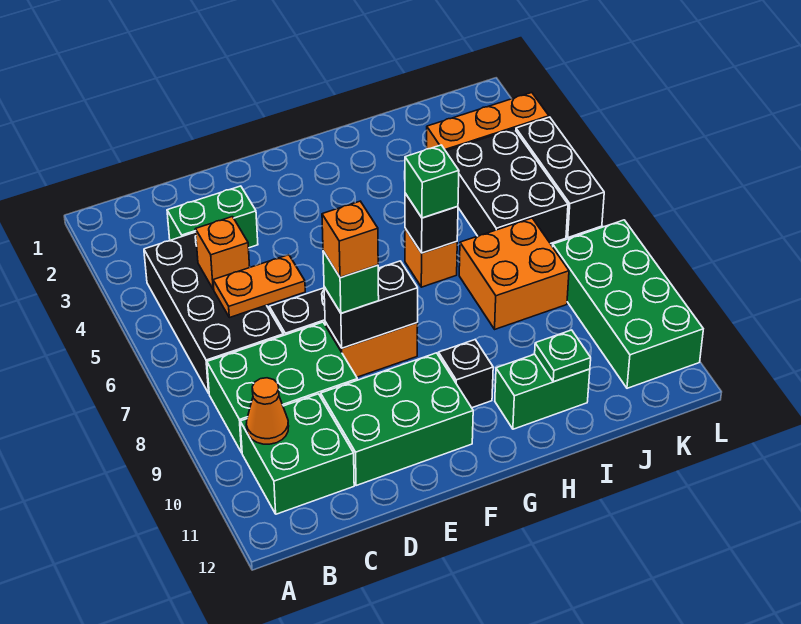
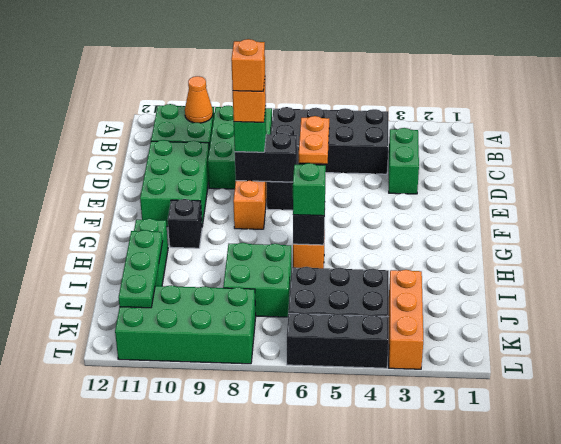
orange brick C5 level 2 -> orange brick E8 level 5
black brick E8:F8 level 2 -> black brick E7:E8 level 2
orange brick I7:J8 level 1 -> green brick I7:J8 level 1
green plate I11 level 2 -> green plate I11:K11 level 2

